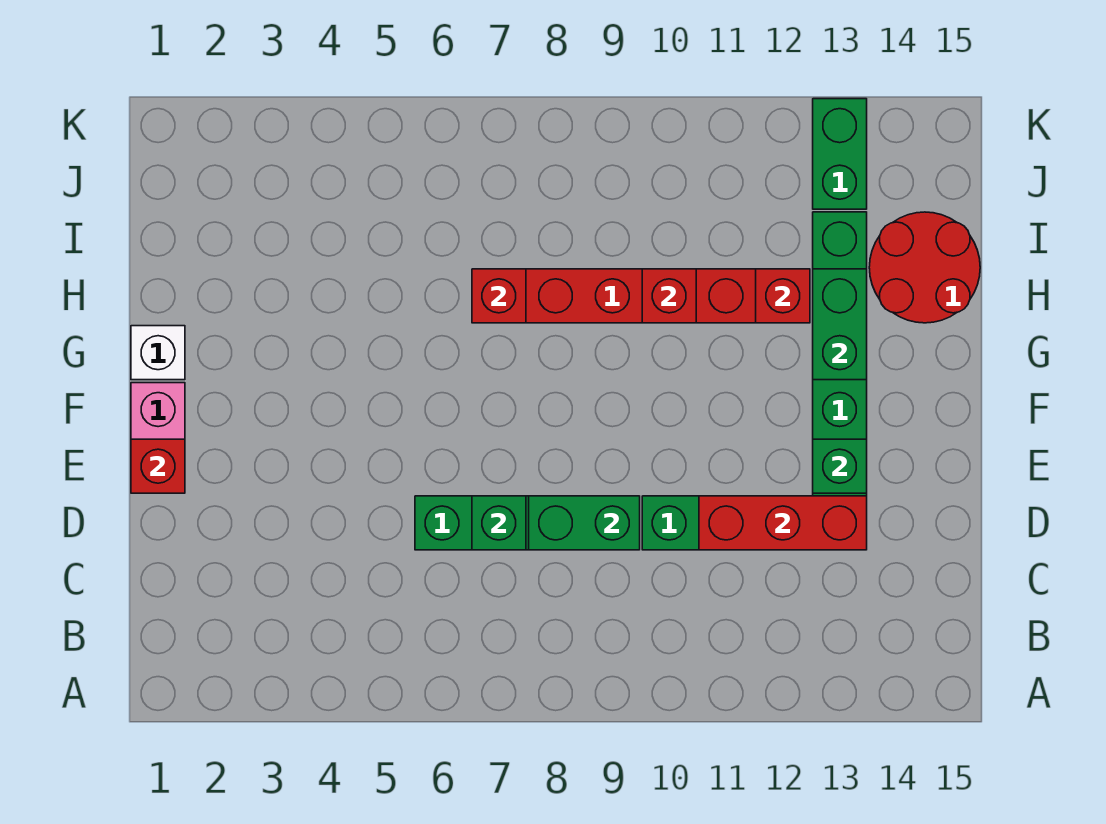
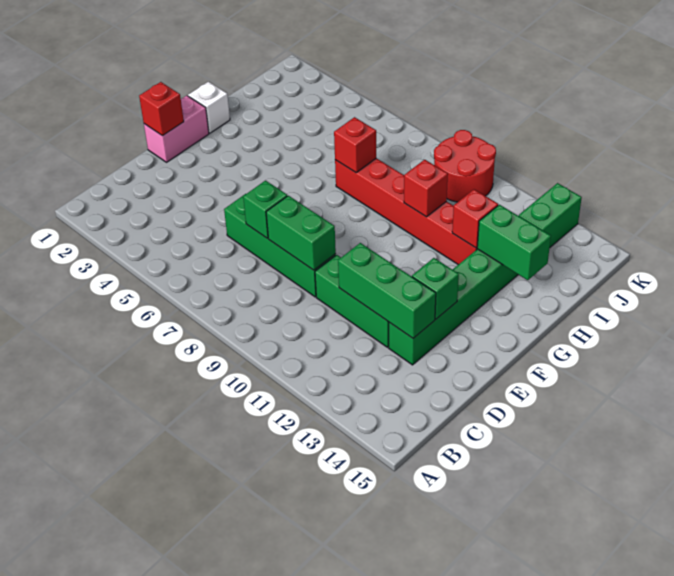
red brick D11:D13 level 2 -> green brick D11:D13 level 2
green brick G13:H13 level 2 -> green brick H13:H14 level 2
red round brick H14:I15 level 1 -> red round brick J9:K10 level 1

